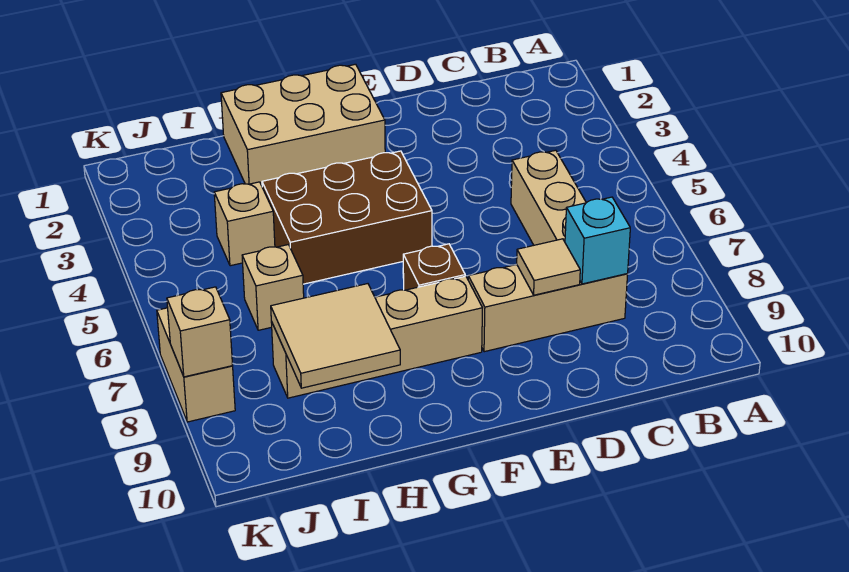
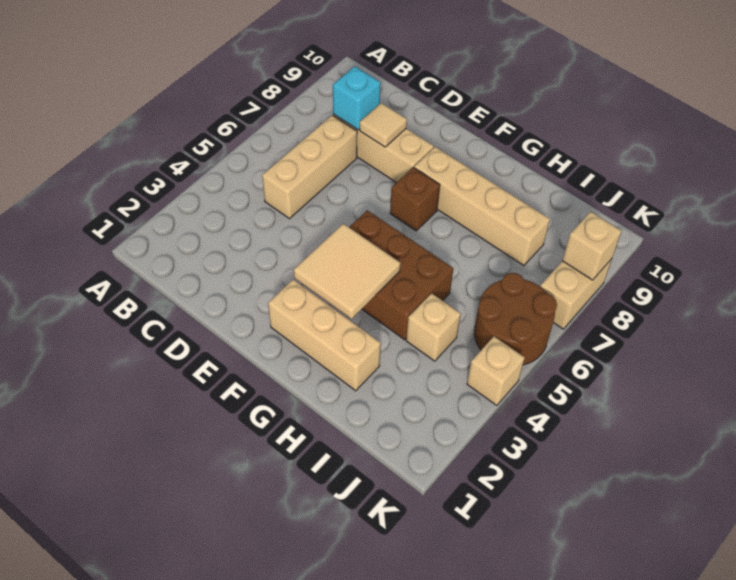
tan brick F1:H2 level 1 -> tan brick F2:H2 level 1
tan tile H8:I9 level 2 -> tan tile F3:G4 level 2
tan brick I6 level 1 -> tan brick K4 level 1
none -> brown round brick J5:K6 level 1

